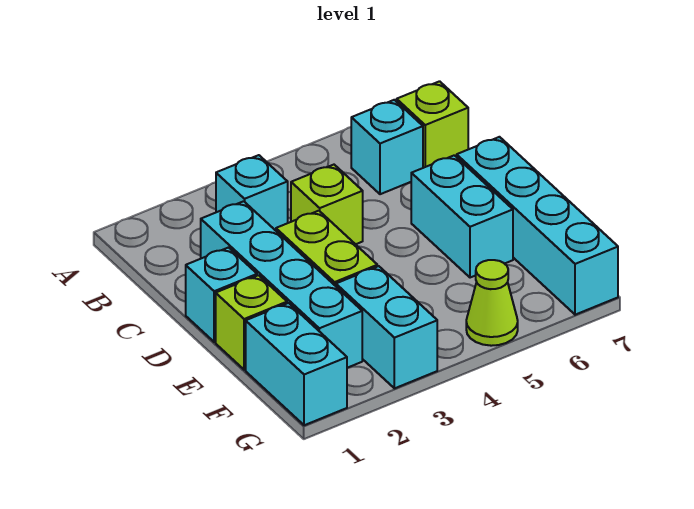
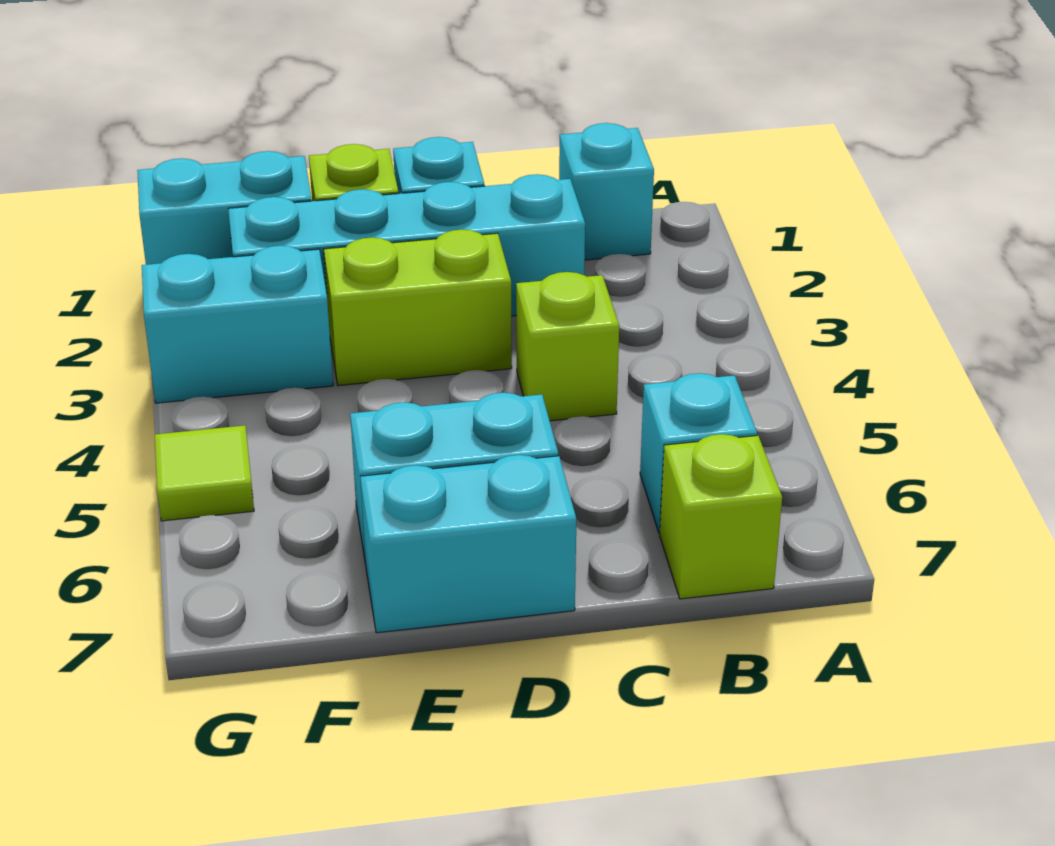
cyan brick B3 level 1 -> cyan brick B1 level 1
cyan brick D7:G7 level 1 -> cyan brick D7:E7 level 1
lime cone G5 level 1 -> lime tile G5 level 1

